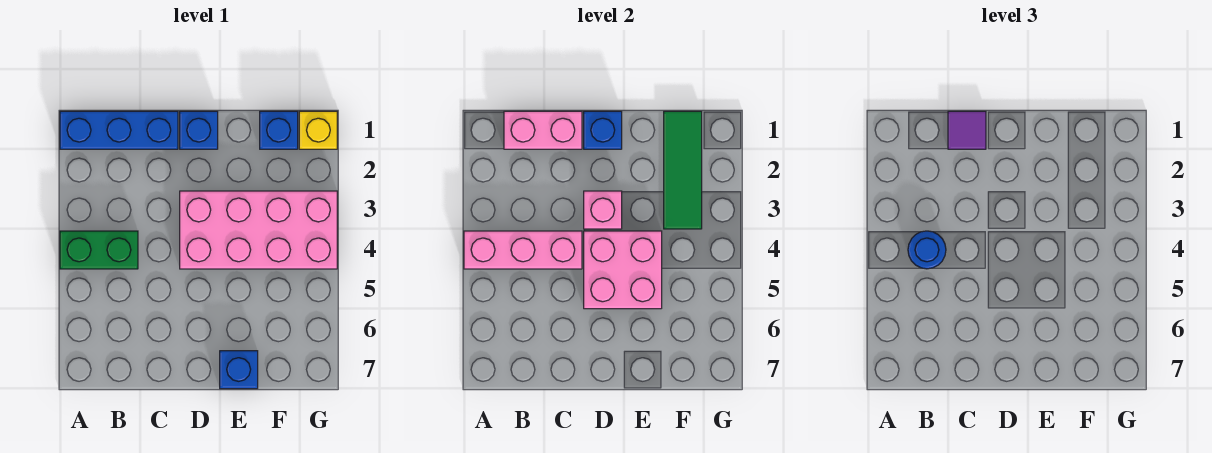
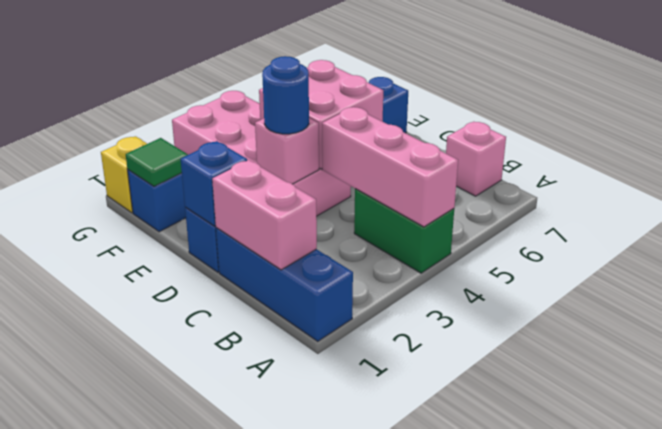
blue round brick B4 level 3 -> blue round brick D3 level 3
none -> pink brick B7 level 1
purple tile C1 level 3 -> none
green tile F1:F3 level 2 -> green tile F1 level 2

